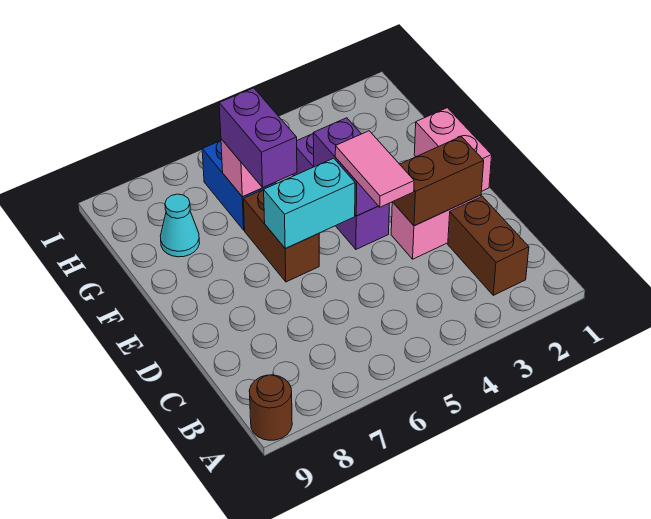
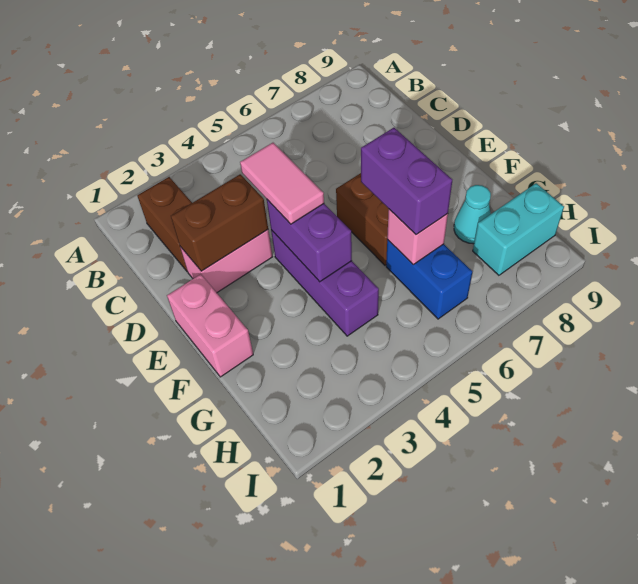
brown round brick A9 level 1 -> none
cyan brick E5:E6 level 2 -> cyan brick H8:H9 level 1

